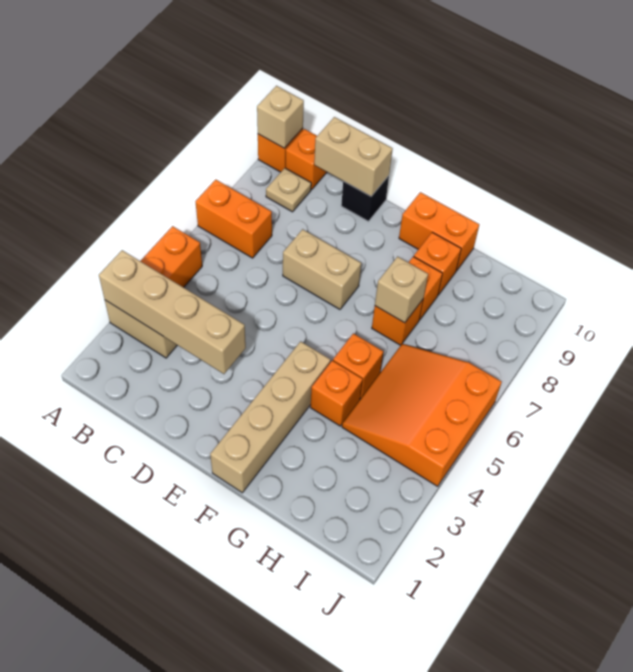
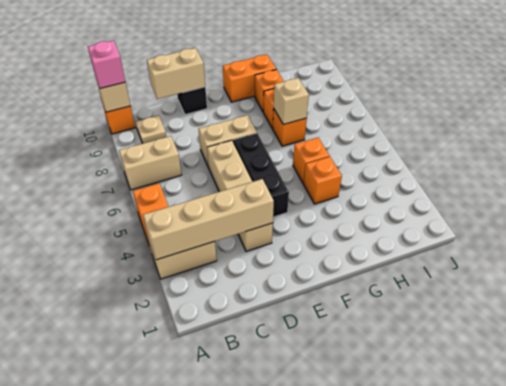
orange brick A7:B7 level 1 -> tan brick A7:B7 level 1
none -> pink brick A10 level 3
orange brick B10 level 1 -> none
none -> black brick E4:E6 level 1
tan brick F1:F4 level 1 -> tan brick D3:D6 level 1
orange slope H4:J6 level 1 top J -> none

